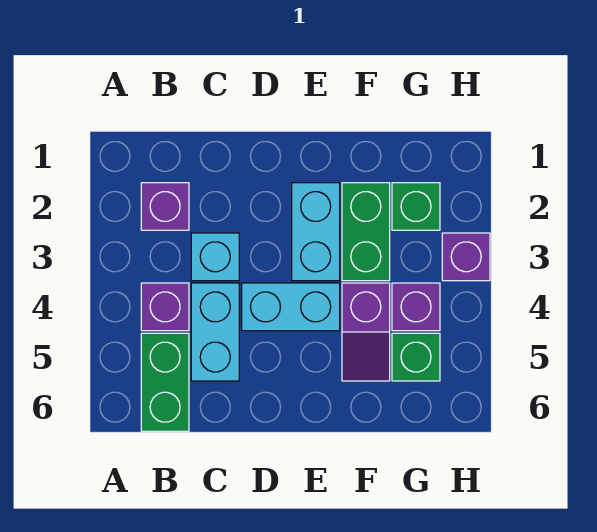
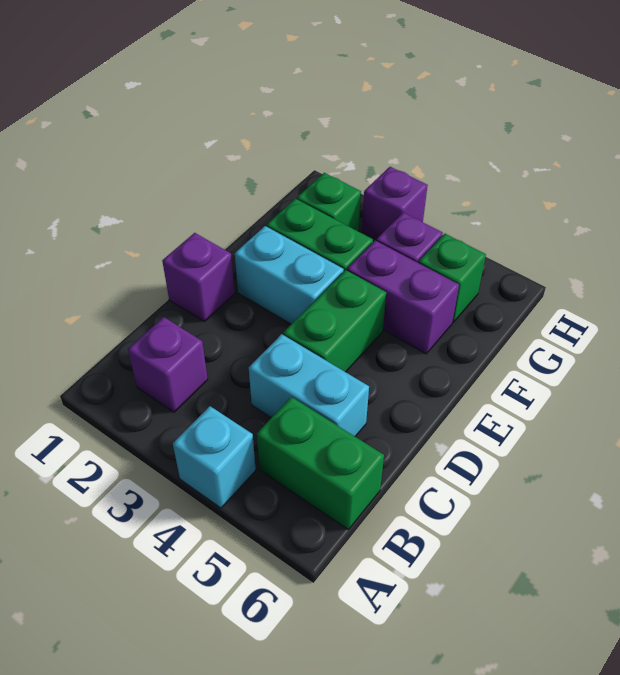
purple brick B4 level 1 -> purple brick D1 level 1
cyan brick C3 level 1 -> cyan brick A4 level 1
cyan brick D4:E4 level 1 -> green brick D4:E4 level 1
purple slope F4:F5 level 1 top 4 -> purple brick F4:F5 level 1

